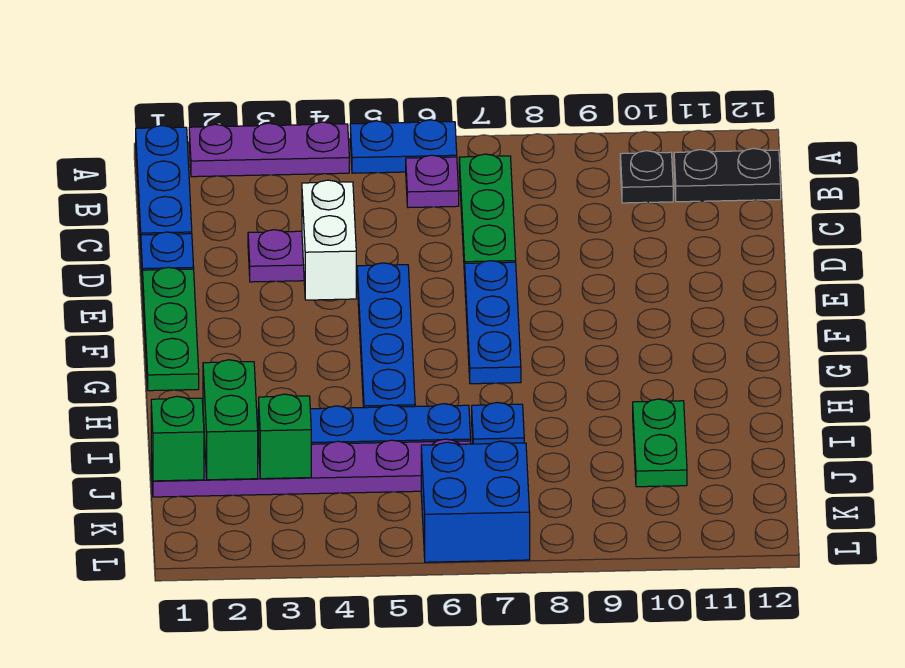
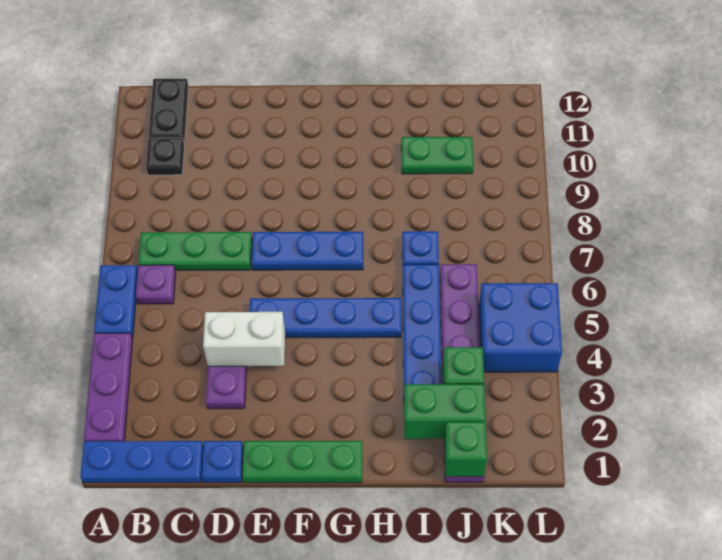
blue brick K6:L7 level 1 -> blue brick K4:L5 level 1

